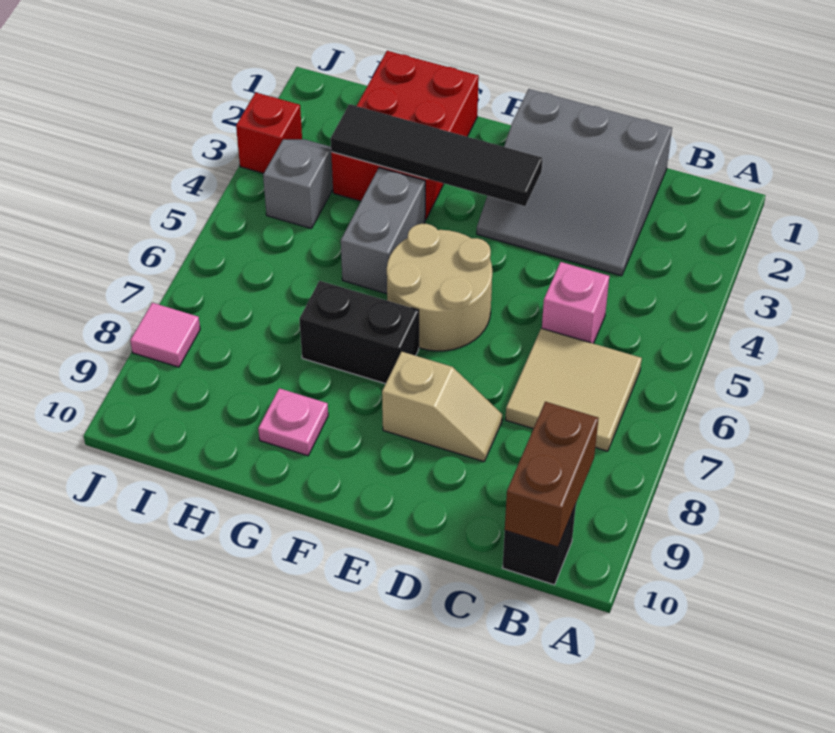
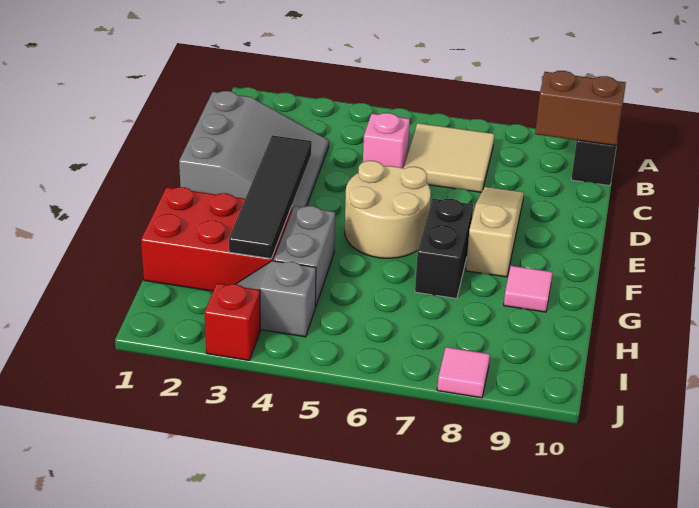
tan slope D8:E8 level 1 top E -> tan slope D8:F8 level 1 top F
grey brick G4:G5 level 1 -> grey brick G4:H4 level 1
pink plate G9 level 1 -> pink tile G9 level 1

